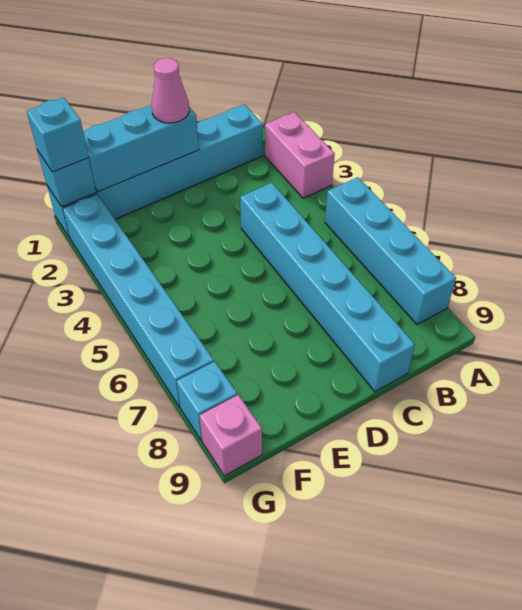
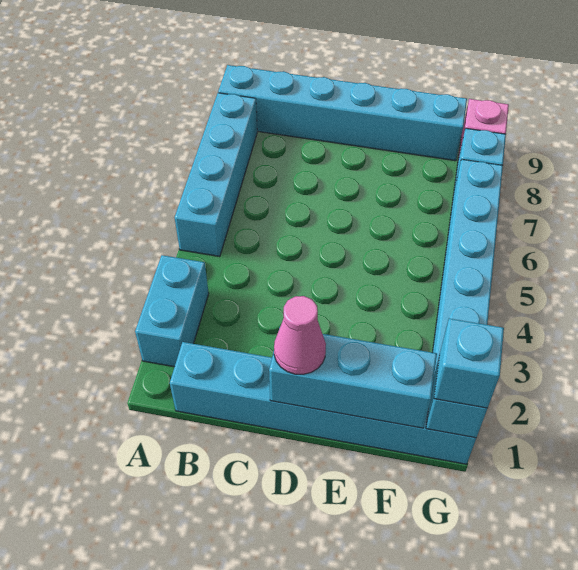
pink brick A2:A3 level 1 -> cyan brick A2:A3 level 1
cyan brick C4:C9 level 1 -> cyan brick A9:F9 level 1

